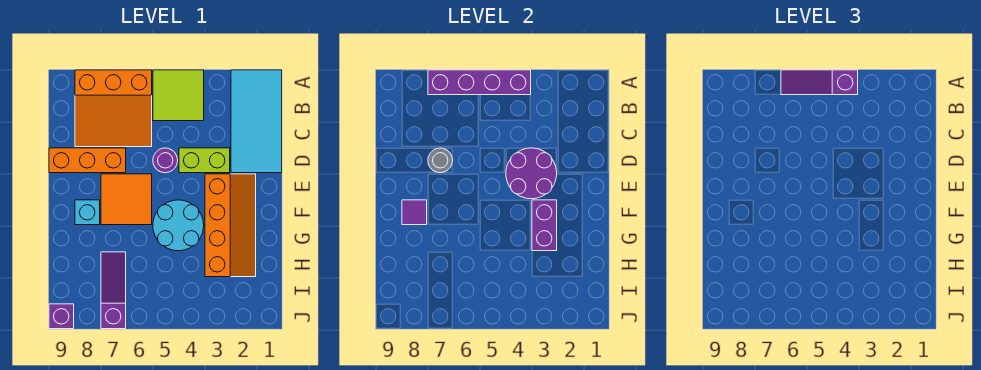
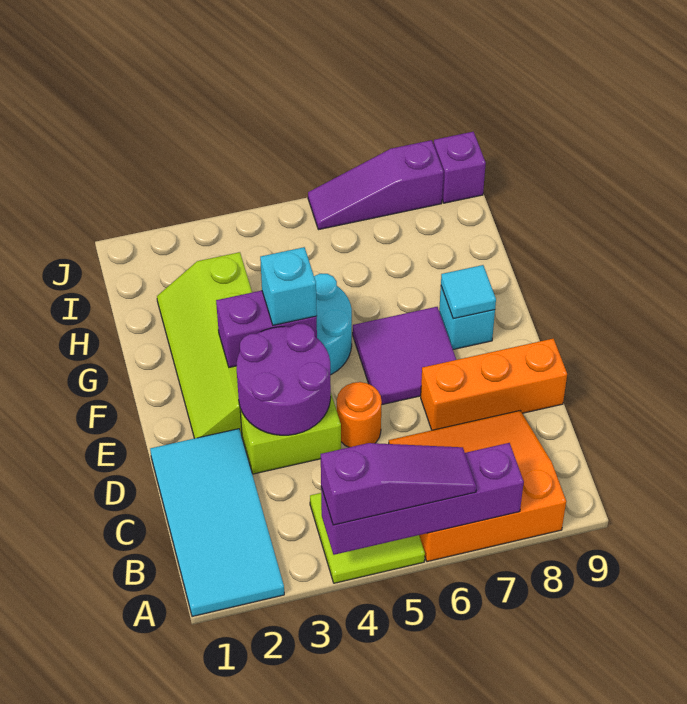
purple round brick D5 level 1 -> orange round brick D5 level 1
grey round brick D7 level 2 -> none
orange slope E2:H3 level 1 top 3 -> lime slope E2:H3 level 1 top 3
orange tile E6:F7 level 1 -> purple tile E6:F7 level 1
purple brick F3:G3 level 2 -> purple brick F3:F4 level 2
none -> cyan brick F4 level 3
purple tile F8 level 2 -> cyan tile F8 level 2
purple slope H7:J7 level 1 top J -> purple slope J6:J8 level 1 top 8

